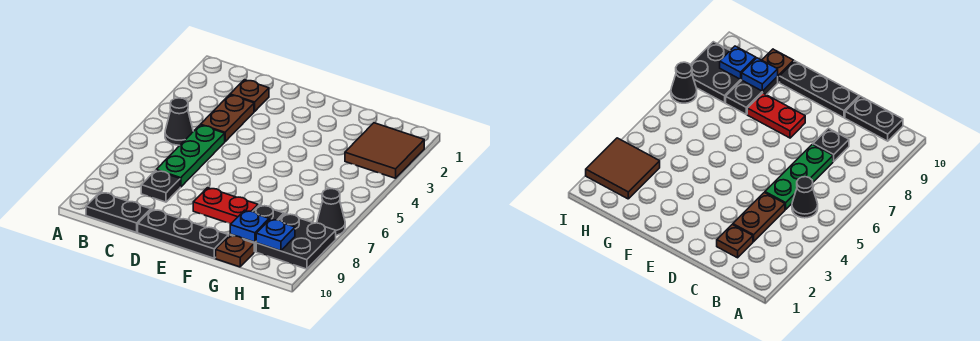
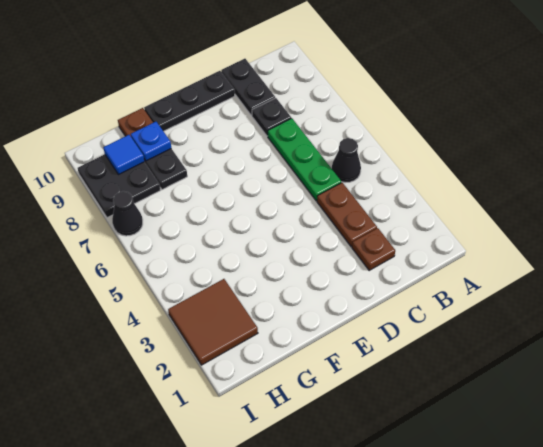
black plate B10:C10 level 1 -> black plate C9:C10 level 1
red plate E8:F8 level 1 -> none
blue plate H9 level 2 -> blue tile H9 level 2

